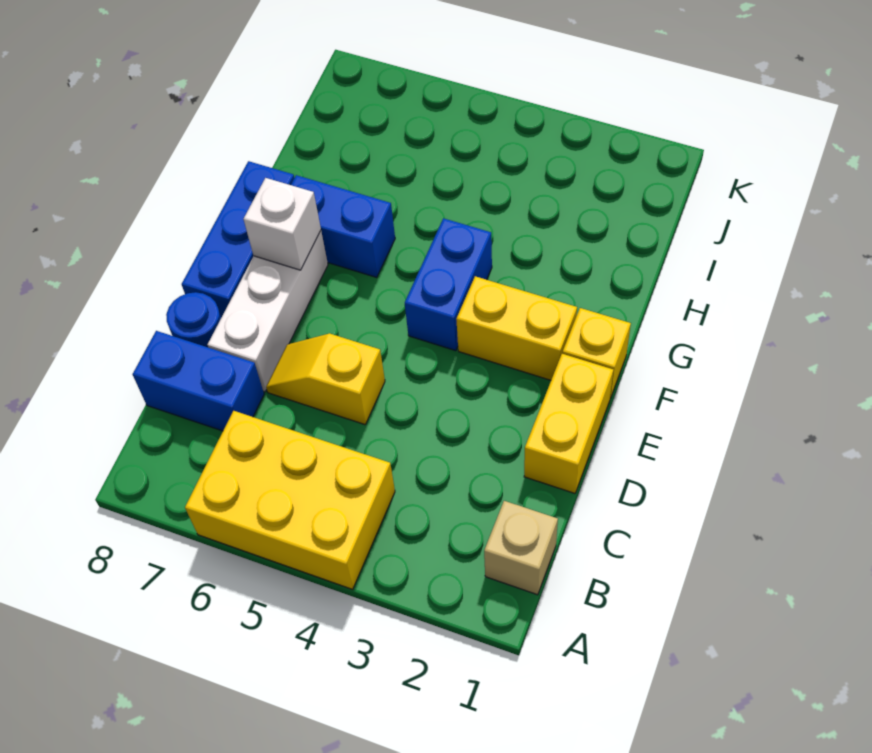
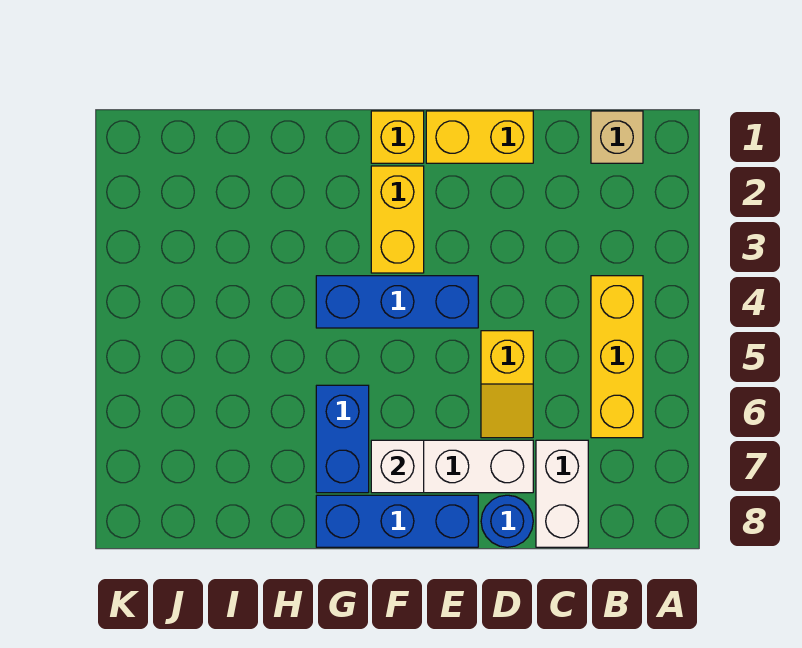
yellow brick A4:B6 level 1 -> yellow brick B4:B6 level 1
blue brick C7:C8 level 1 -> white brick C7:C8 level 1
blue brick F4:G4 level 1 -> blue brick E4:G4 level 1

